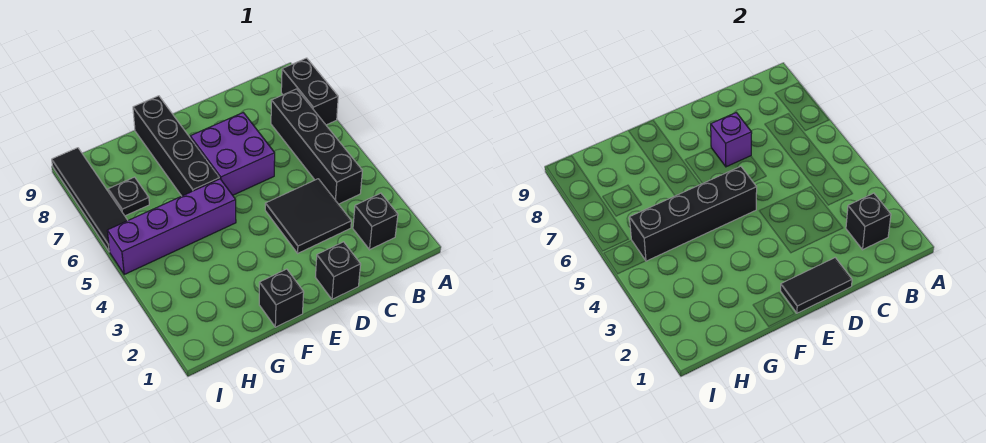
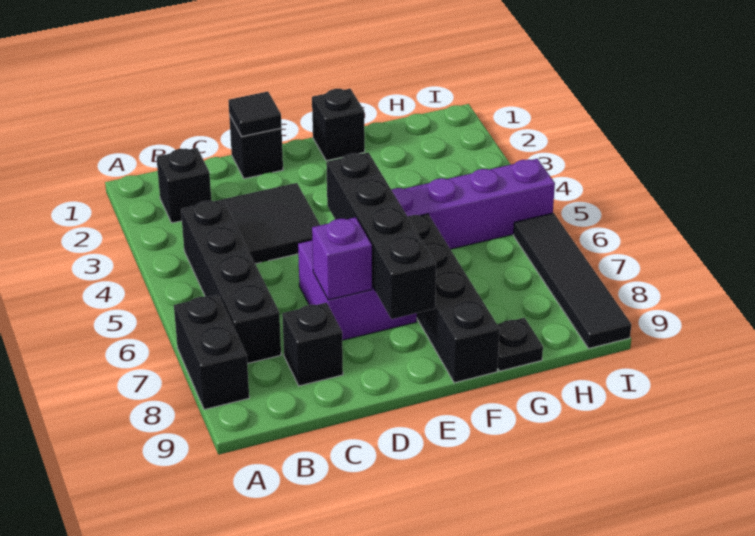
black brick B2 level 2 -> black brick C8 level 1
black tile D1:E1 level 2 -> black tile D1 level 2
black brick E5:H5 level 2 -> black brick E5:E8 level 2
black plate H7 level 1 -> black plate G9 level 1

